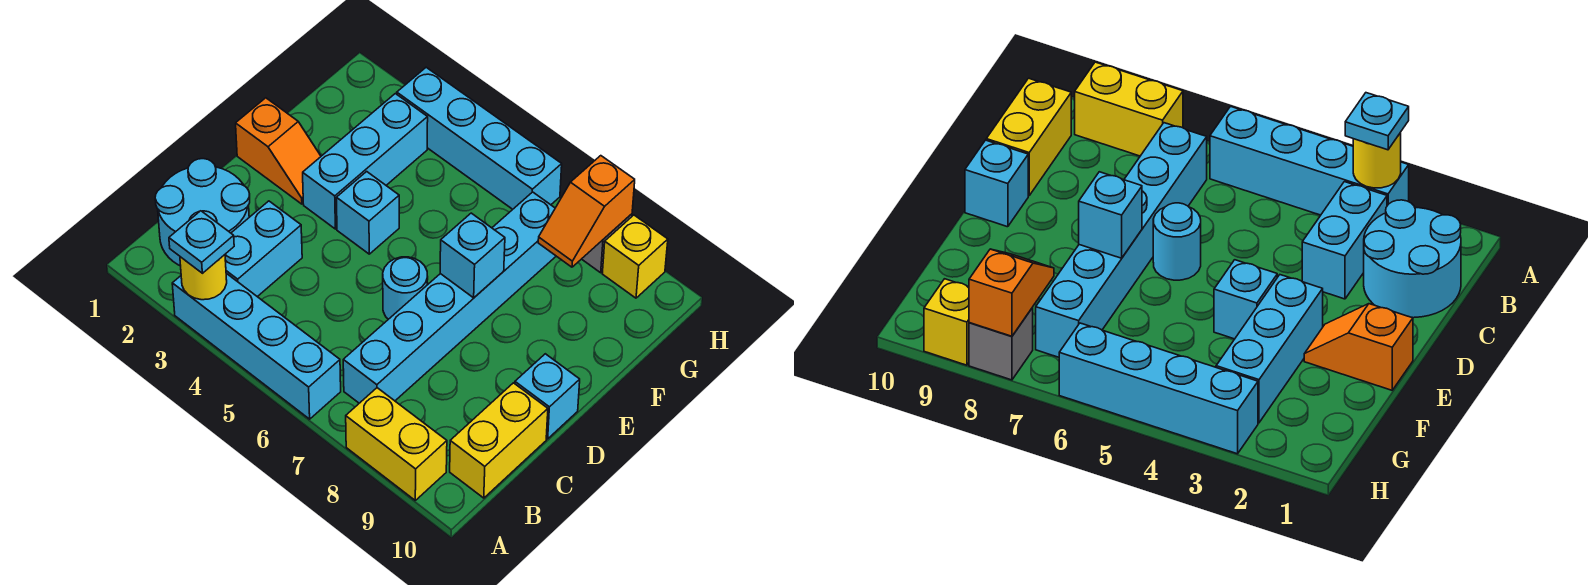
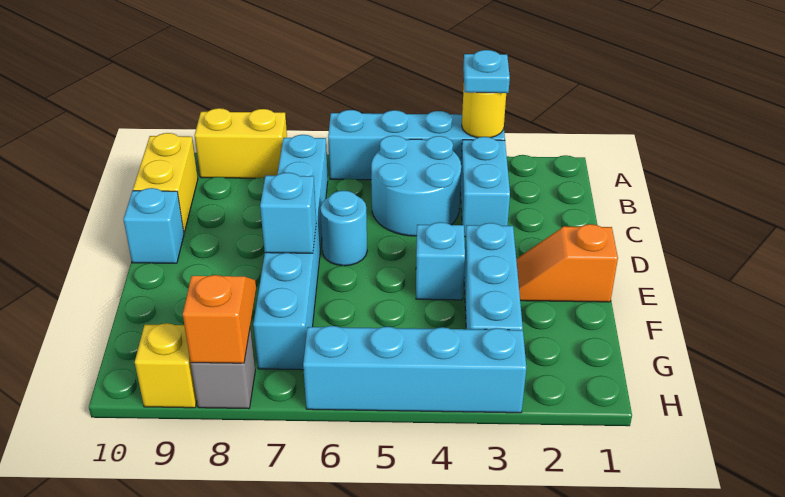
cyan round brick B1:C2 level 1 -> cyan round brick B4:C5 level 1

